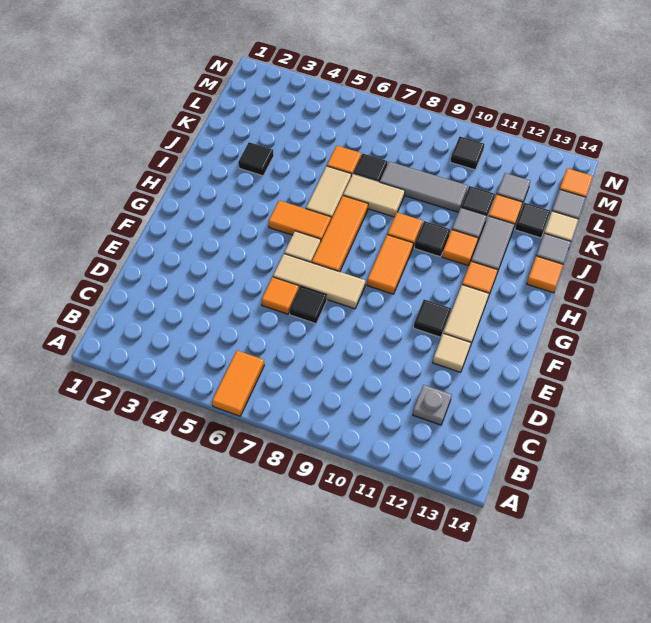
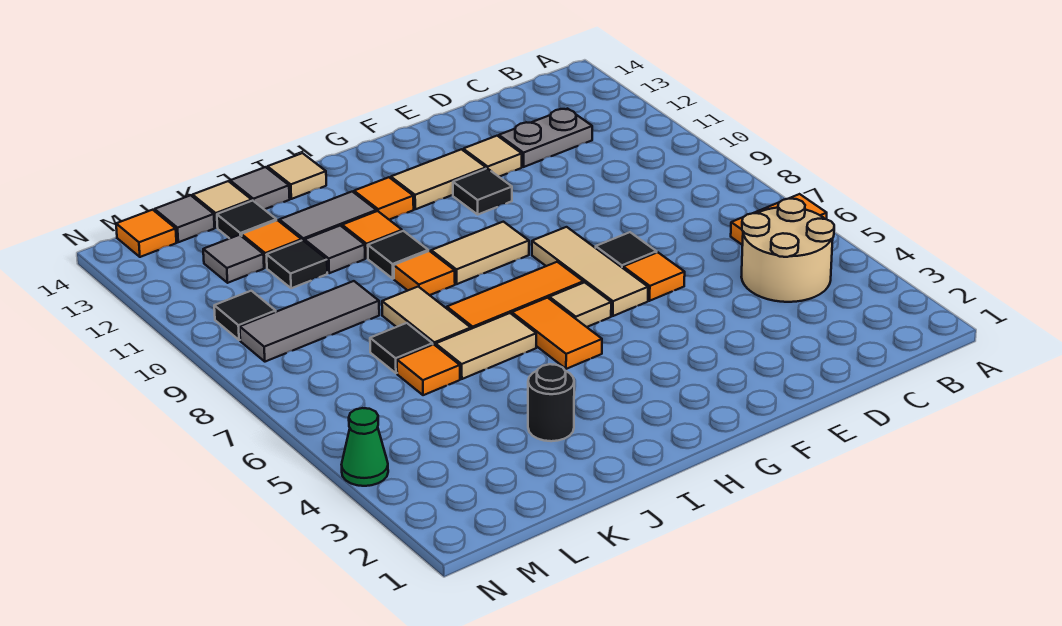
none -> tan round brick B4:C5 level 1
grey plate C12 level 1 -> grey plate C12:D12 level 1
orange tile G9:H9 level 1 -> tan tile G9:H9 level 1
orange tile I14 level 1 -> tan tile I14 level 1
black tile J3 level 1 -> black round brick J3 level 1
grey tile K8:K10 level 1 -> grey tile K9:M9 level 1
none -> green cone N4 level 1

